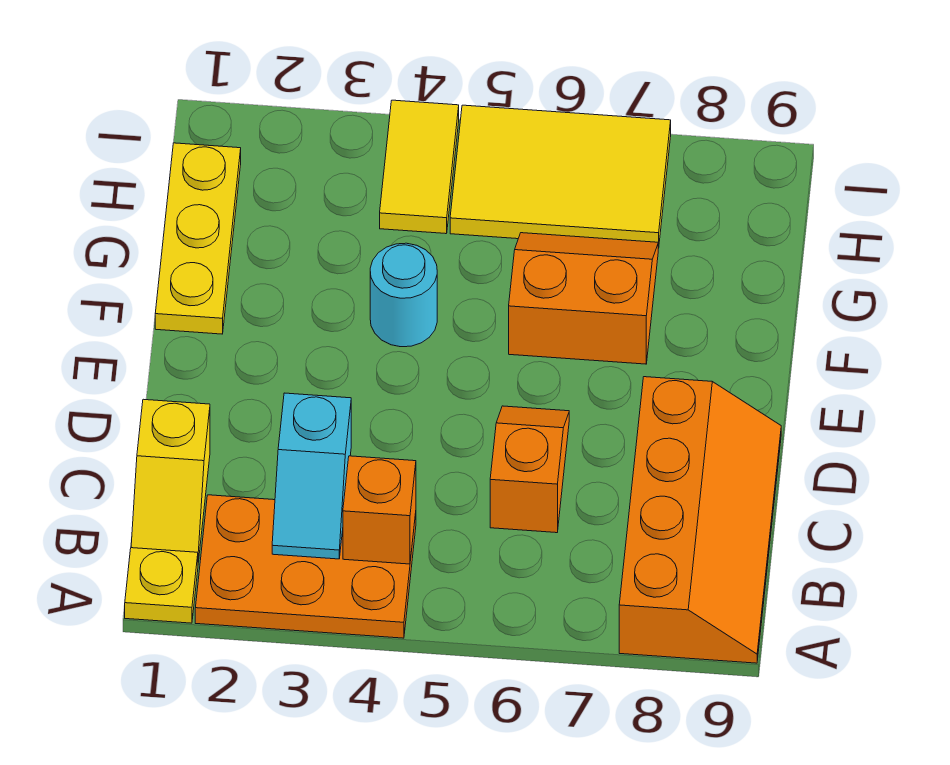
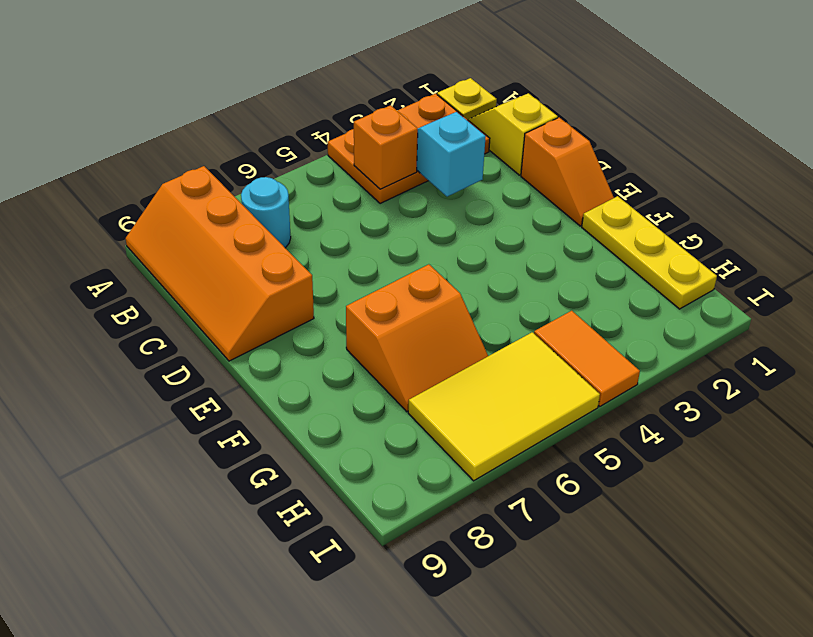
orange slope C6:D6 level 1 top C -> orange slope D1:E1 level 1 top D
cyan round brick F4 level 1 -> cyan round brick B7 level 1
yellow tile H4:I4 level 1 -> orange tile H4:I4 level 1

